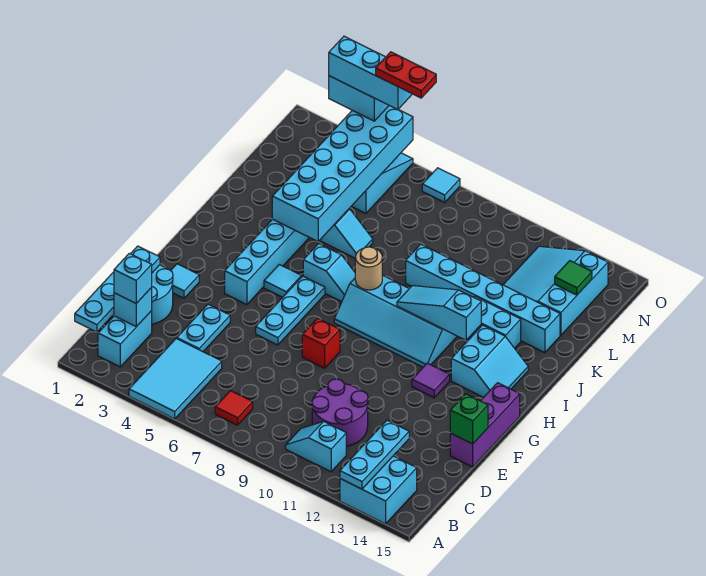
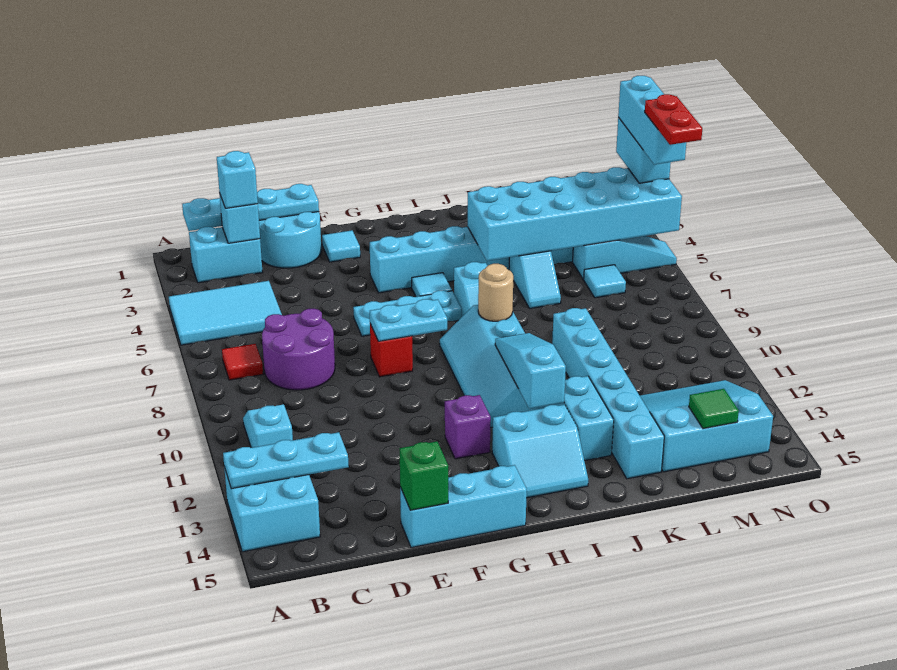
purple round brick C10:D11 level 1 -> purple round brick C7:D8 level 1
cyan plate D4:E4 level 1 -> cyan plate F8:G8 level 2
purple brick E15:G15 level 1 -> cyan brick E15:G15 level 1
purple tile G12 level 1 -> purple brick G12 level 1
cyan tile O7 level 1 -> cyan tile M6 level 1

